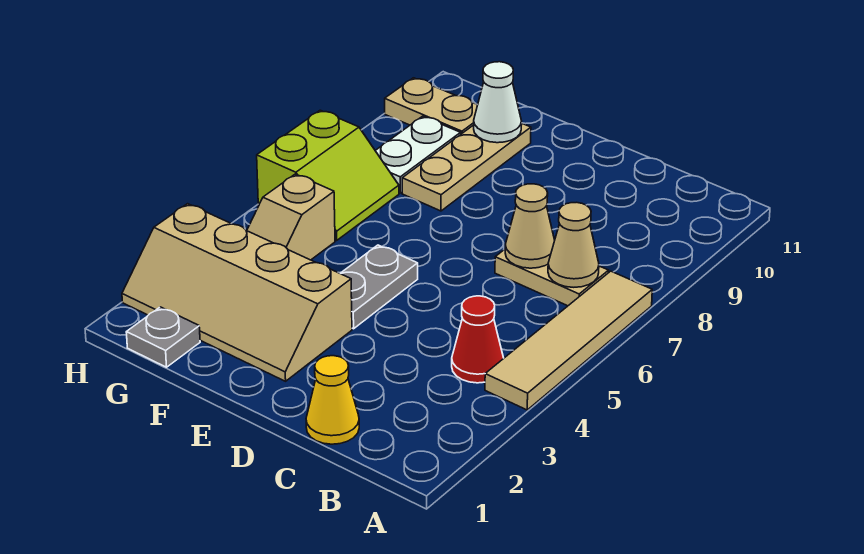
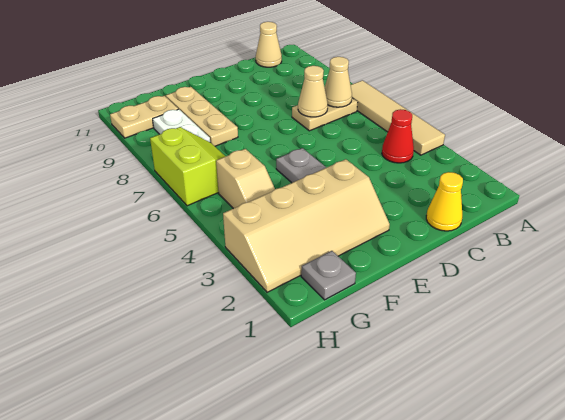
none -> tan cone B11 level 1
white cone F10 level 2 -> none

